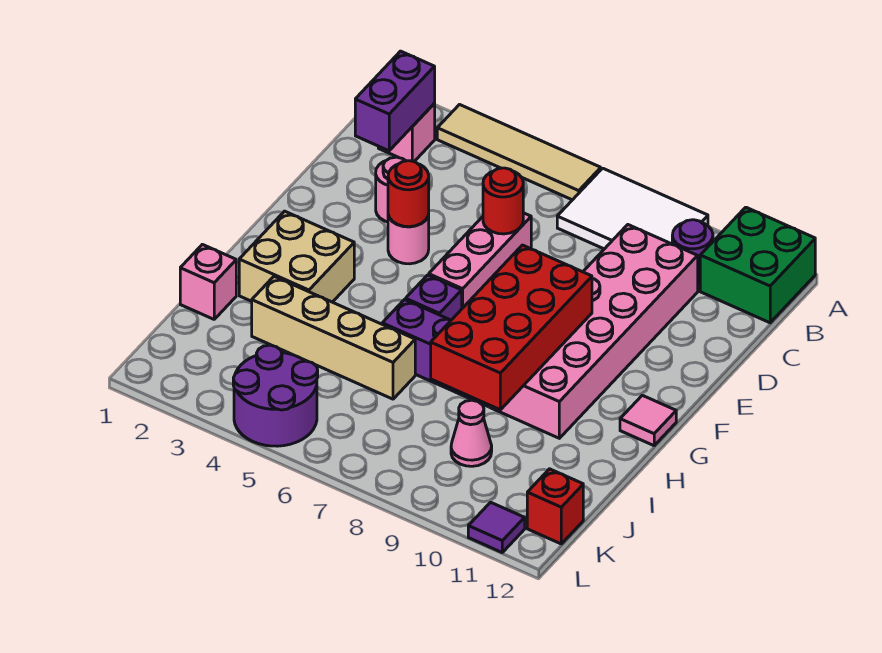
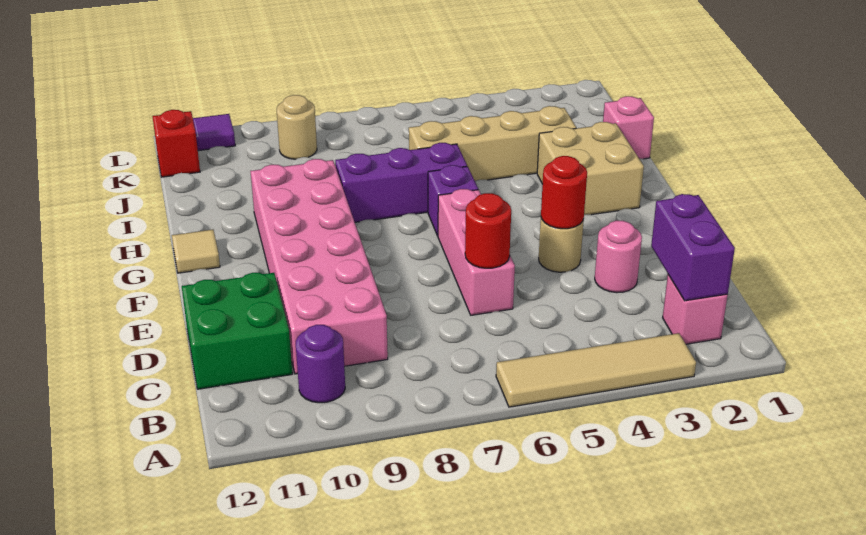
white tile A7:B9 level 1 -> none
green brick A11:B12 level 1 -> green brick C11:D12 level 1
pink round brick E4 level 1 -> tan round brick E4 level 1
red brick F8:I9 level 2 -> none
pink tile G12 level 1 -> tan tile G12 level 1
pink cone J9 level 1 -> none
purple round brick K4:L5 level 1 -> none
none -> tan round brick K9 level 1

